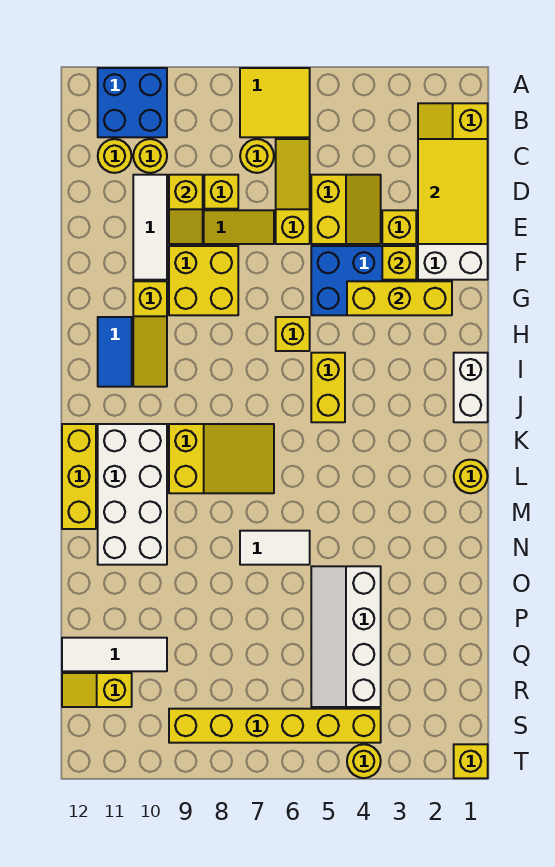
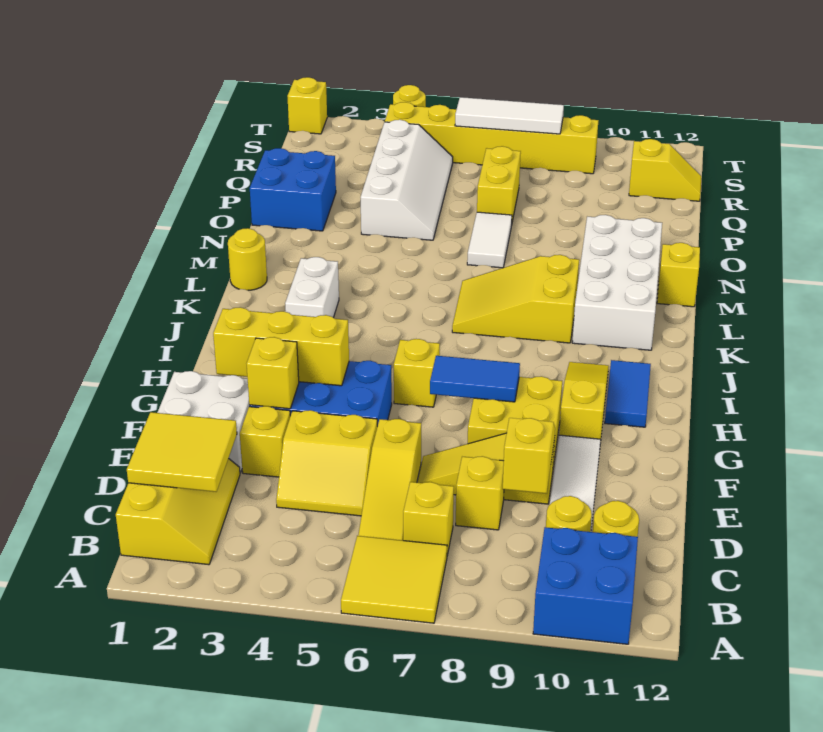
yellow tile C1:E2 level 2 -> yellow tile C1:D2 level 2
yellow round brick C7 level 1 -> yellow brick C7 level 1
yellow slope D4:E5 level 1 top 5 -> yellow slope D4:E5 level 1 top E
none -> blue tile G7:G8 level 2
white brick I1:J1 level 1 -> white brick J3:K3 level 1
yellow brick I5:J5 level 1 -> yellow brick P7:Q7 level 1
yellow brick K12:M12 level 1 -> yellow brick M12 level 1
white tile N6:N7 level 1 -> white tile N7:O7 level 1
none -> blue brick O1:P2 level 1
white tile Q10:Q12 level 1 -> white tile S6:S8 level 2

